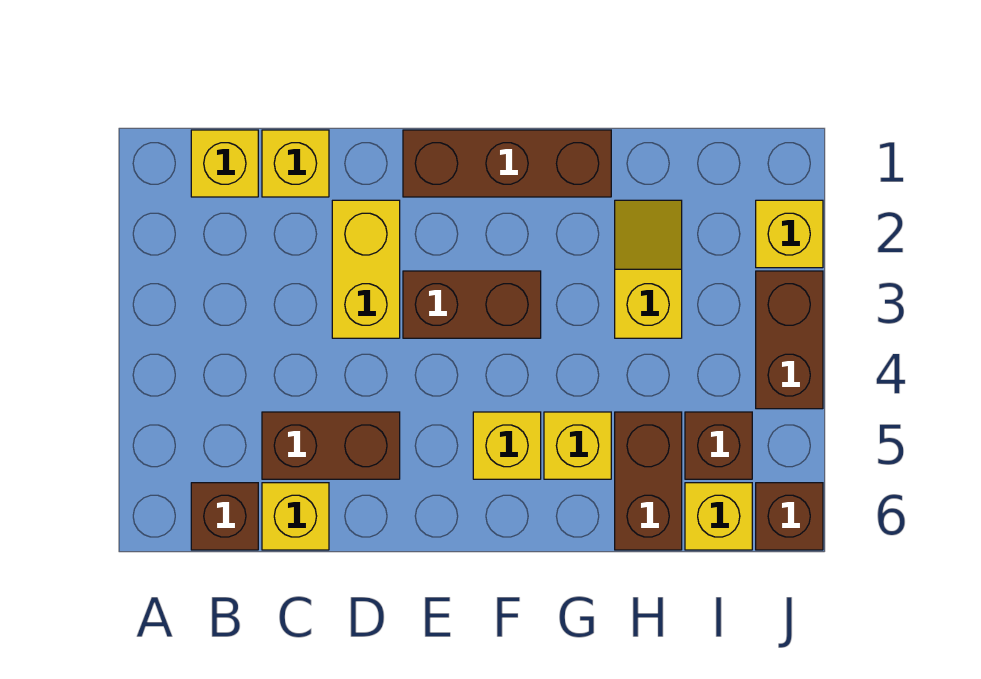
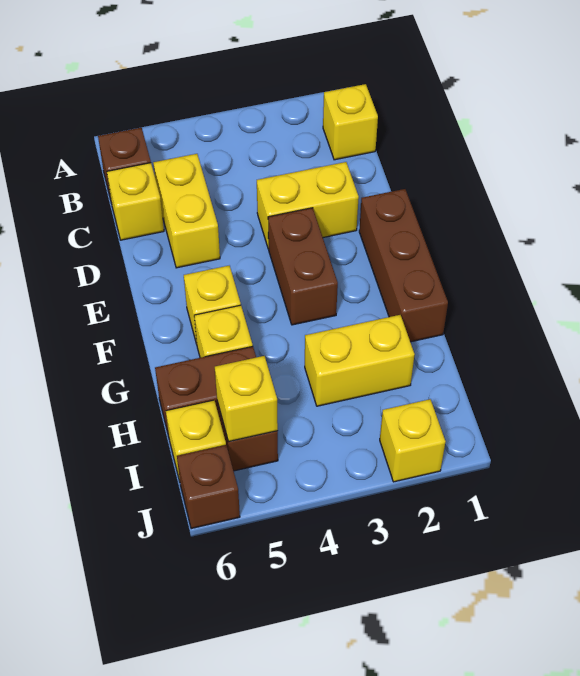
yellow brick C1 level 1 -> yellow brick I5 level 2
brown brick C5:D5 level 1 -> yellow brick C5:D5 level 1
yellow slope H2:H3 level 1 top 3 -> yellow brick H2:H3 level 1
brown brick J3:J4 level 1 -> none

